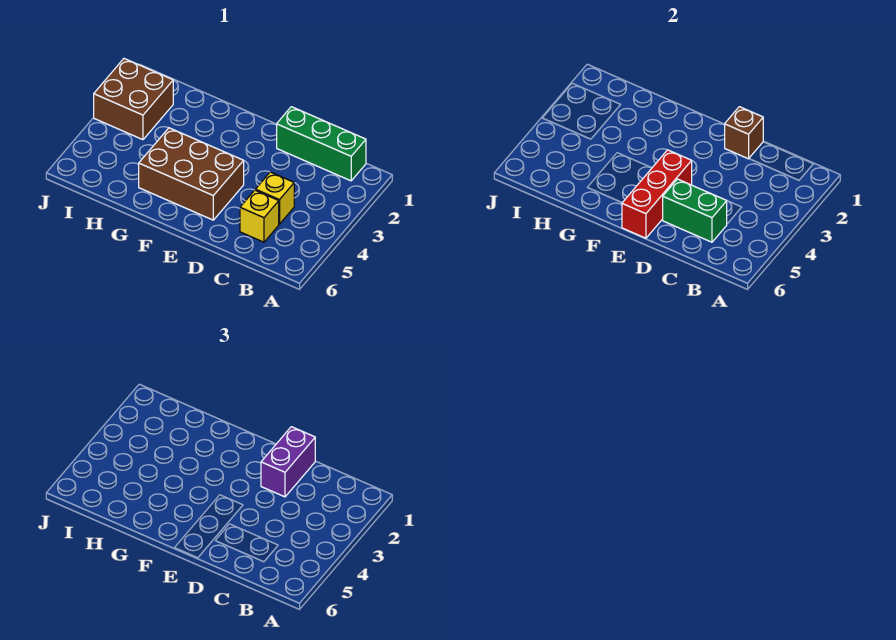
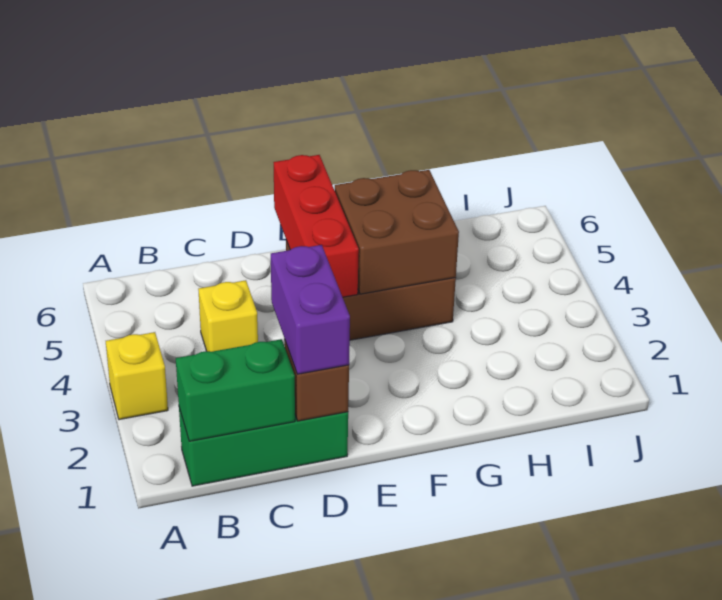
yellow brick C5 level 1 -> yellow brick A3 level 1
green brick C5:D5 level 2 -> green brick B1:C1 level 2
brown brick I2:J3 level 1 -> brown brick F4:G5 level 2

